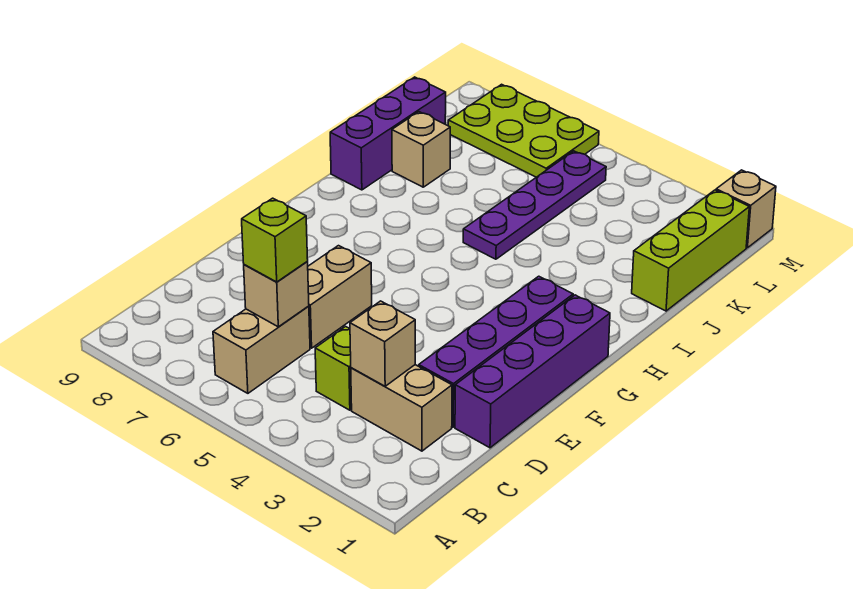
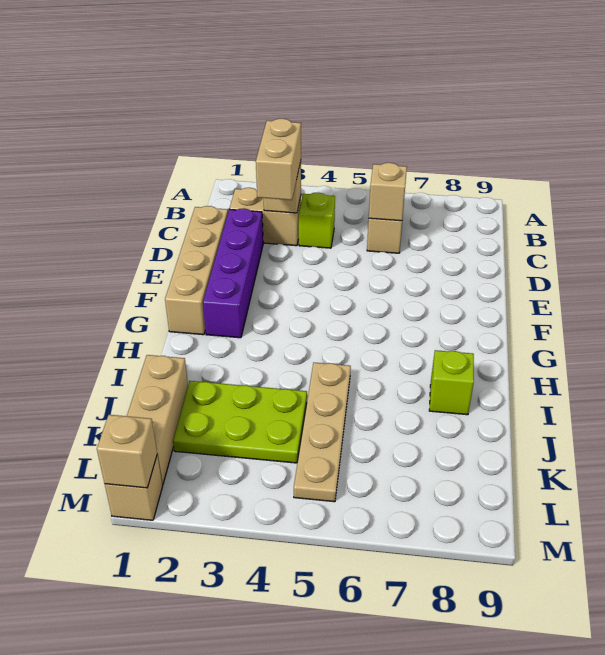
lime brick C6 level 3 -> lime brick I8 level 1
purple brick D1:G1 level 1 -> tan brick D1:G1 level 1
tan brick D6:E6 level 1 -> tan brick C3:D3 level 3
purple plate I5:L5 level 1 -> tan plate I5:L5 level 1
purple brick I9:K9 level 1 -> none
lime brick J1:L1 level 1 -> tan brick J1:L1 level 1
tan brick J8 level 1 -> tan brick M1 level 2
lime plate L6:M8 level 1 -> lime plate J2:K4 level 1

